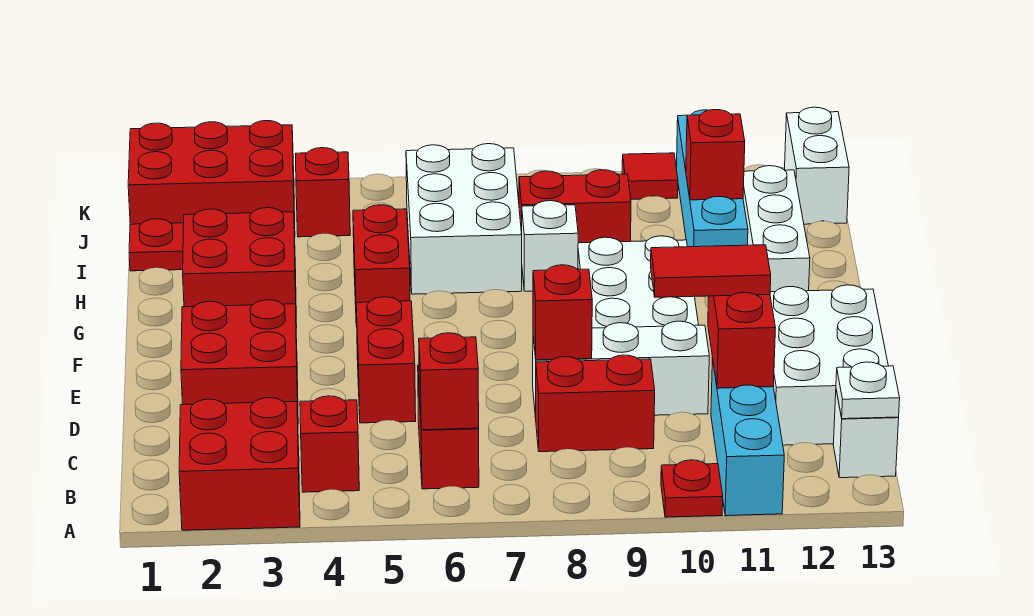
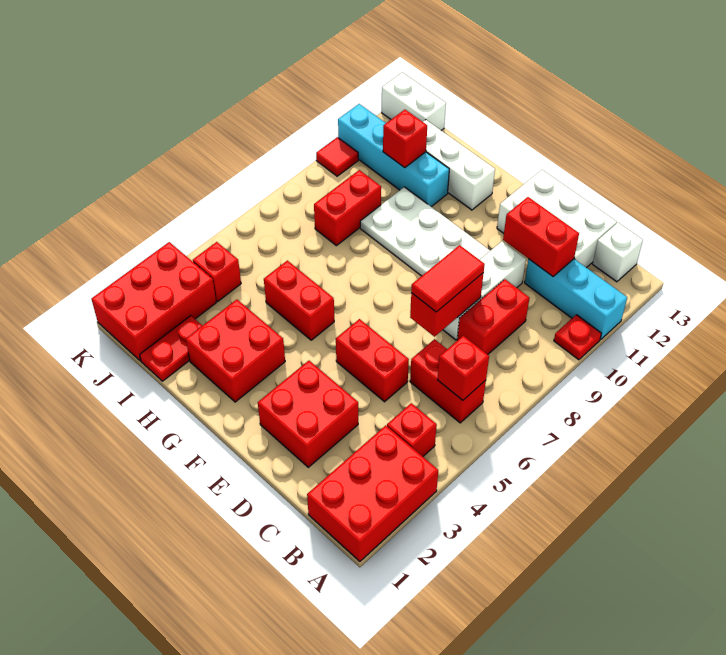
red brick A2:B3 level 1 -> red brick A1:B3 level 1
white plate B13 level 2 -> none
red brick D8 level 2 -> red brick D7:D8 level 2
red tile D10:D11 level 3 -> red tile D7:D8 level 3
white brick H6:J7 level 1 -> none
white brick H8 level 1 -> none

